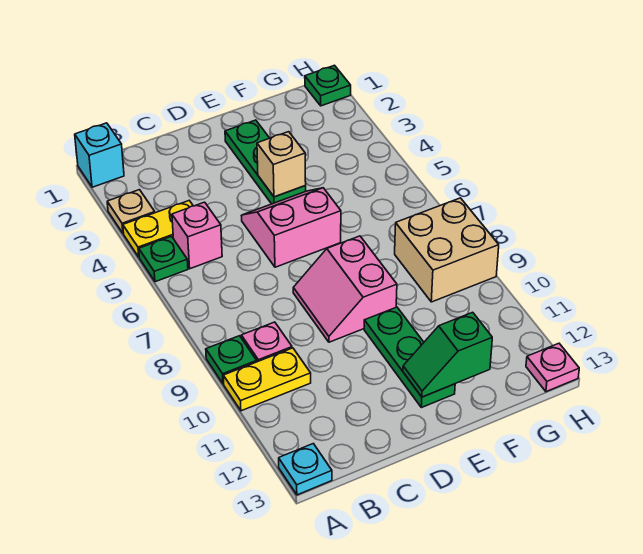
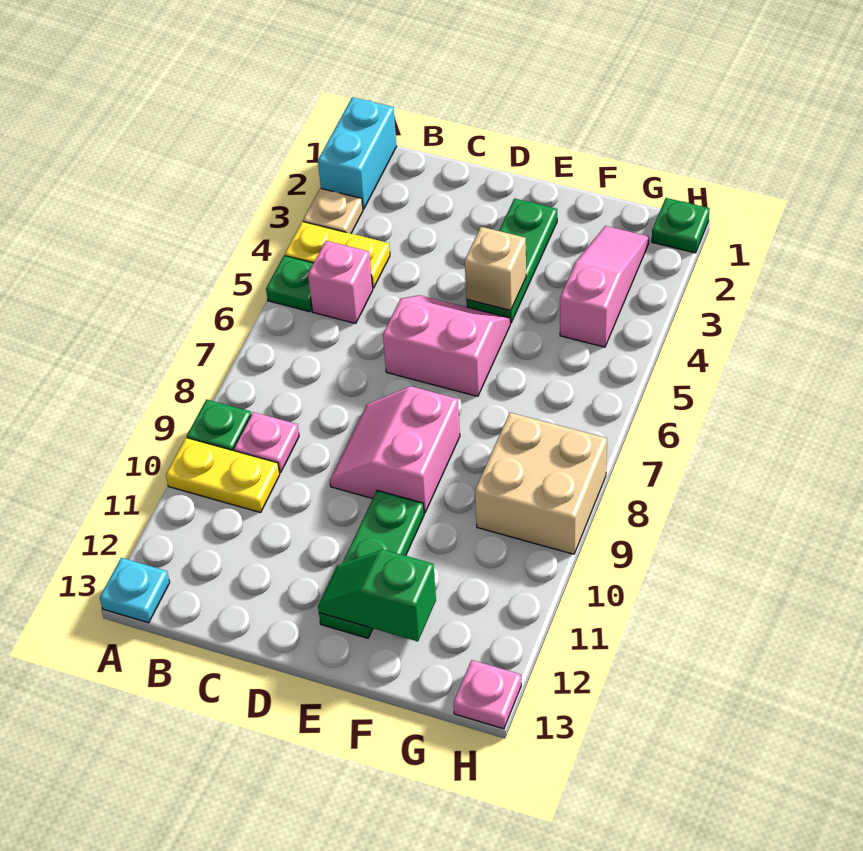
cyan brick A1 level 1 -> cyan brick A1:A2 level 1
none -> pink slope G2:G4 level 1 top 4

